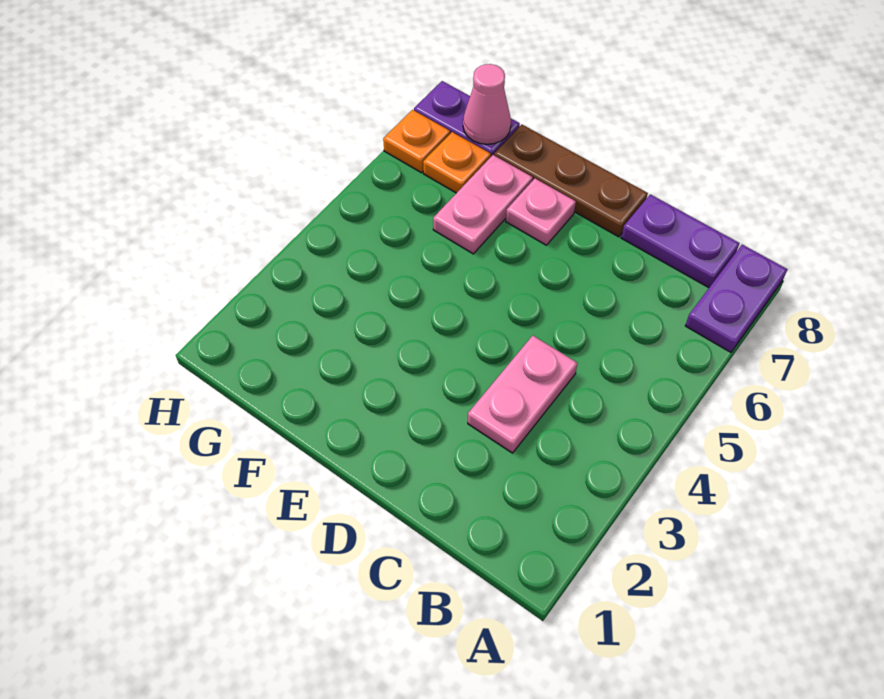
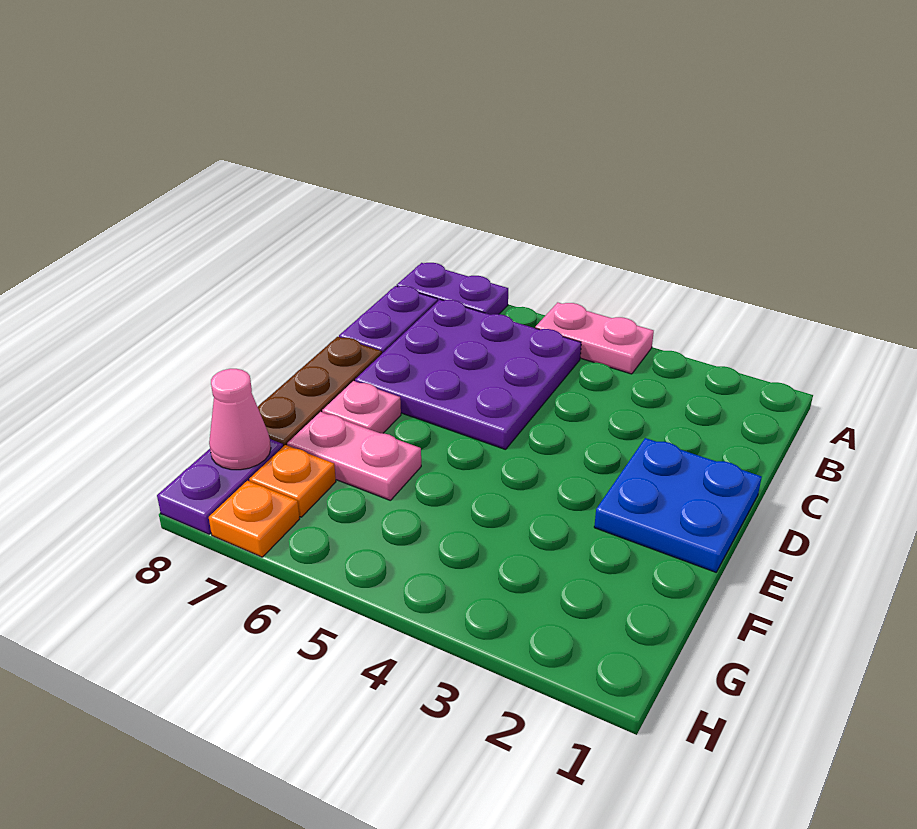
none -> purple plate B5:D7 level 1
pink plate C3:C4 level 1 -> pink plate A4:A5 level 1
none -> blue plate D1:E2 level 1

